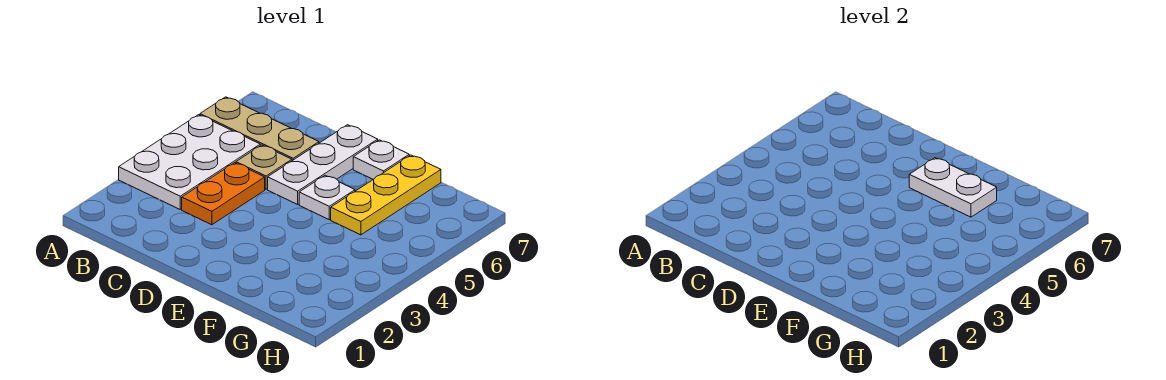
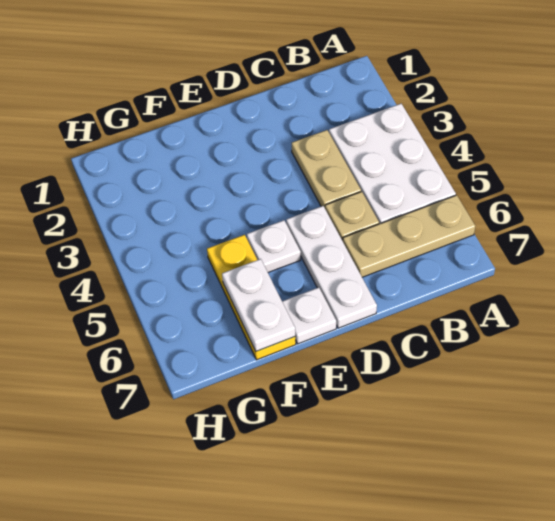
orange plate C3:C4 level 1 -> tan plate C3:C4 level 1
white plate E6:F6 level 2 -> white plate F6:F7 level 2

